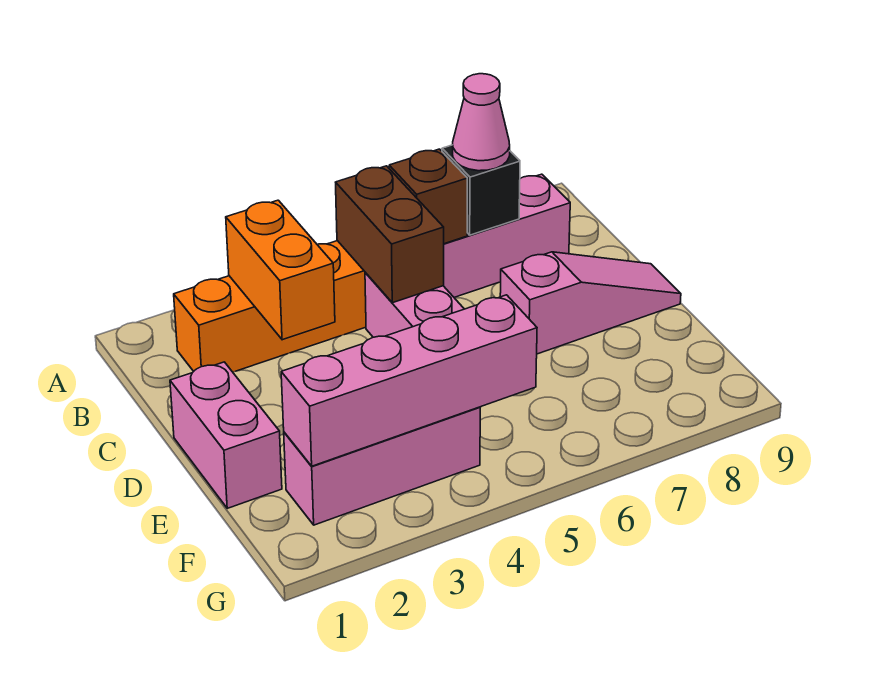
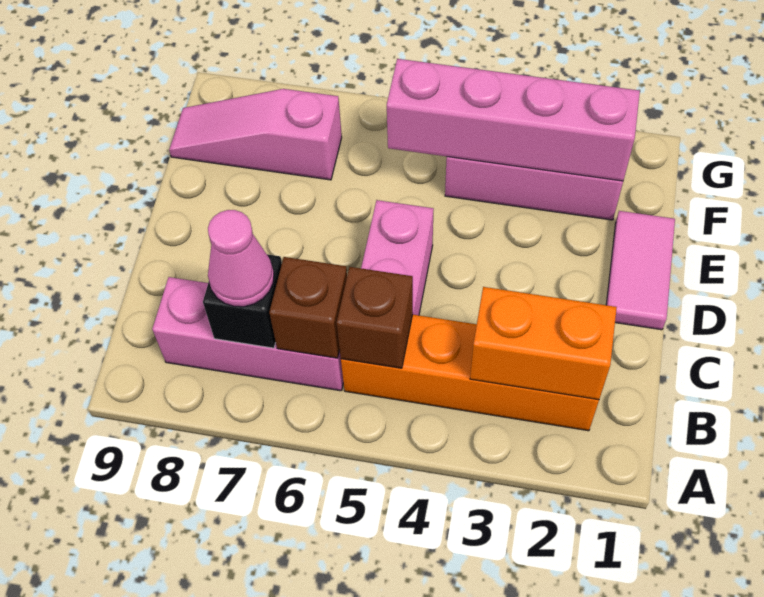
orange brick B3:C3 level 2 -> orange brick B2:B3 level 2
brown brick B5:C5 level 2 -> brown brick B5 level 2
pink brick D1:E1 level 1 -> pink tile D1:E1 level 1
pink slope D7:D9 level 1 top 7 -> pink slope F7:F9 level 1 top 7

